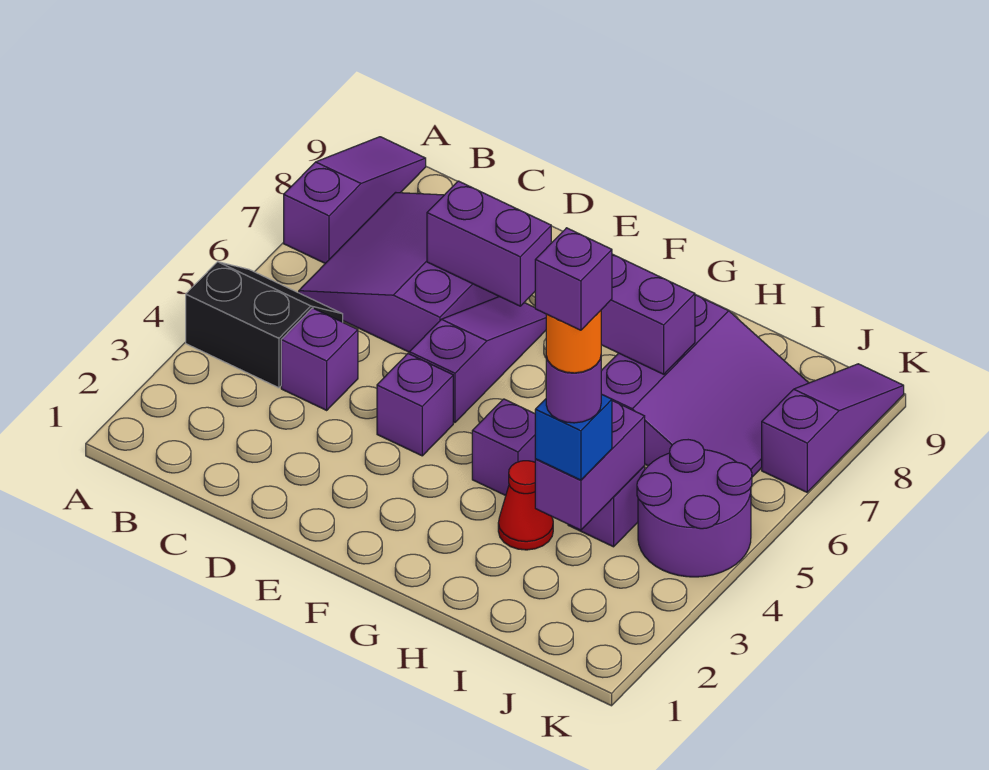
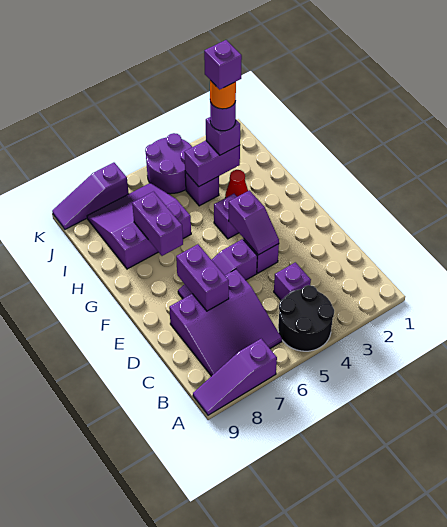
black slope A4:B5 level 1 top 4 -> black round brick A4:B5 level 1
none -> purple slope E4:F4 level 2 top F
blue brick I3 level 3 -> purple brick I3 level 3

